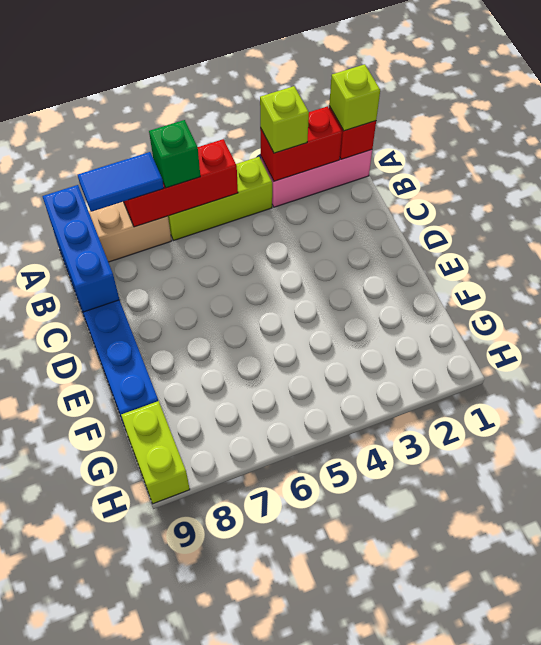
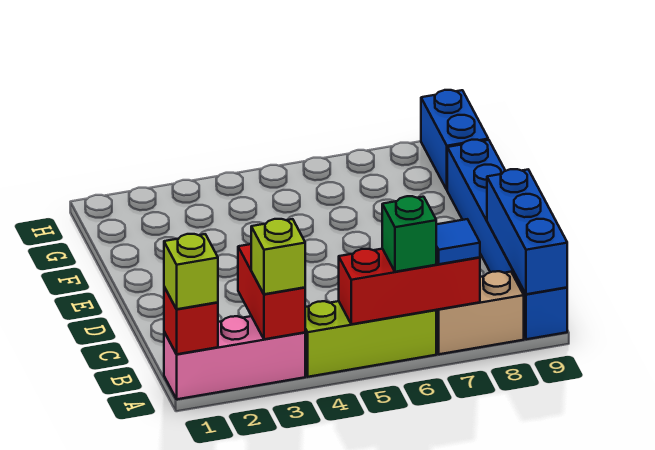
red brick A2:A3 level 2 -> red brick A3:B3 level 2
blue tile A7:A8 level 3 -> blue tile A7 level 3
lime brick G9:H9 level 1 -> blue brick G9:H9 level 1

